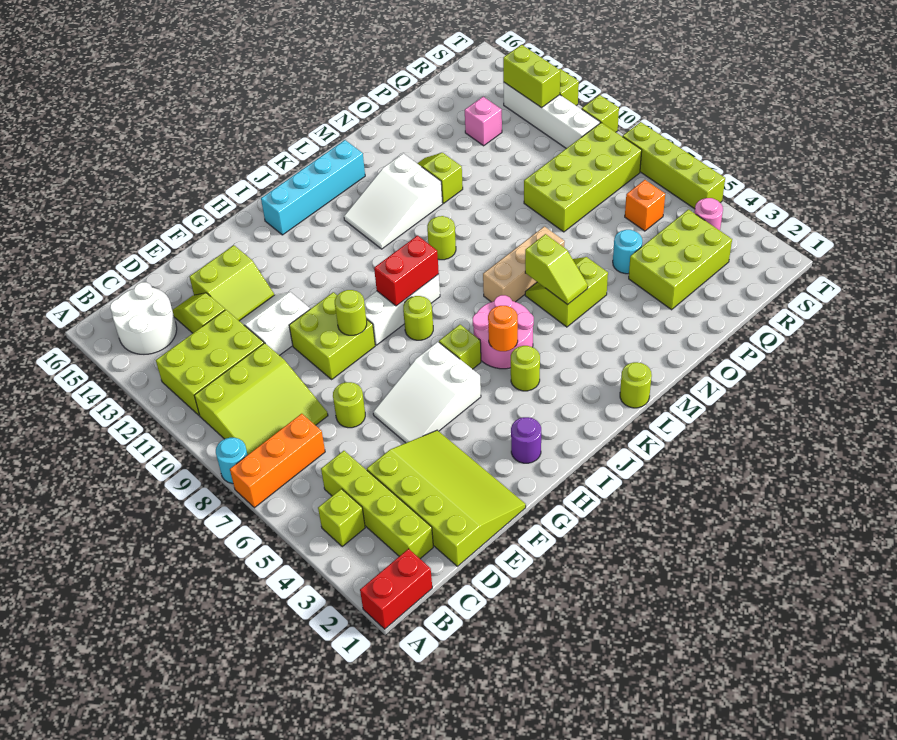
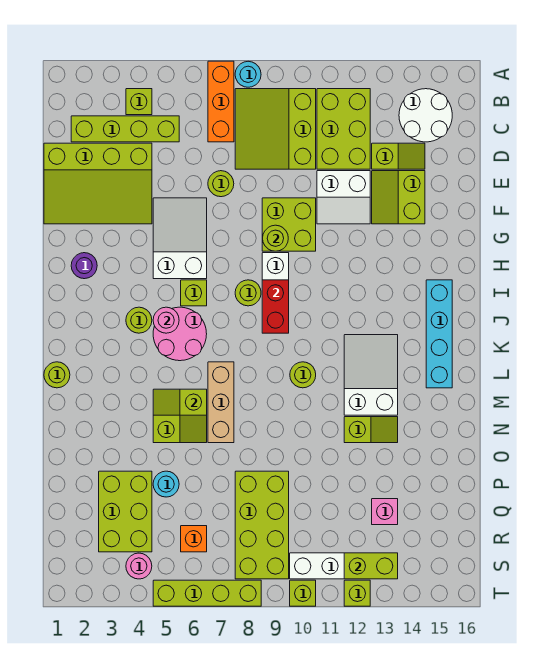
red brick A1:B1 level 1 -> none
white slope E11:F12 level 1 top 11 -> white slope E11:F12 level 1 top E
orange round brick J5 level 2 -> pink round brick J5 level 2

